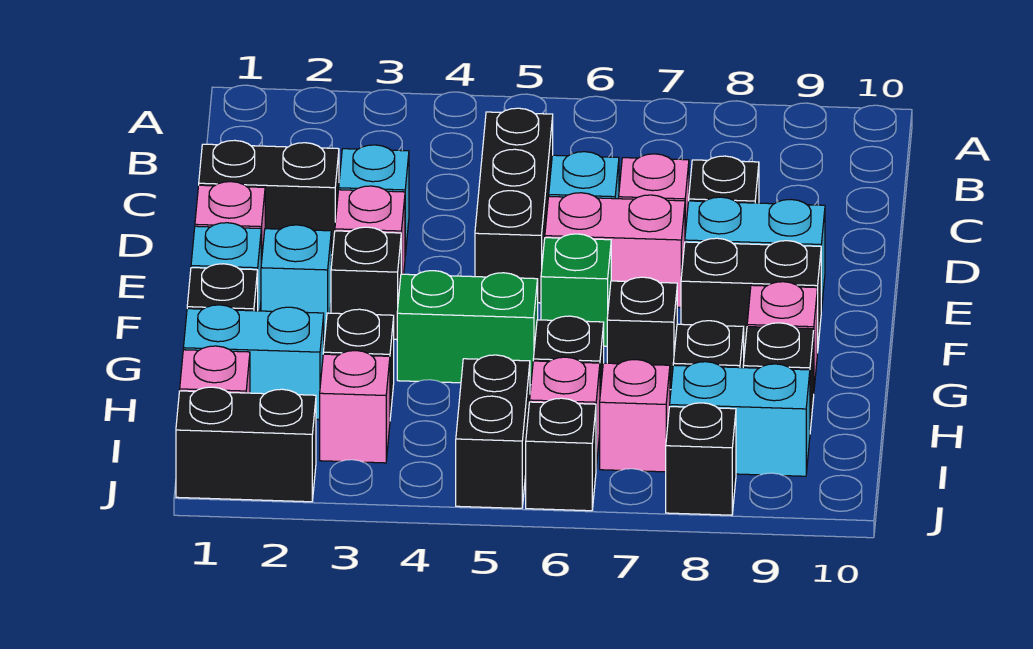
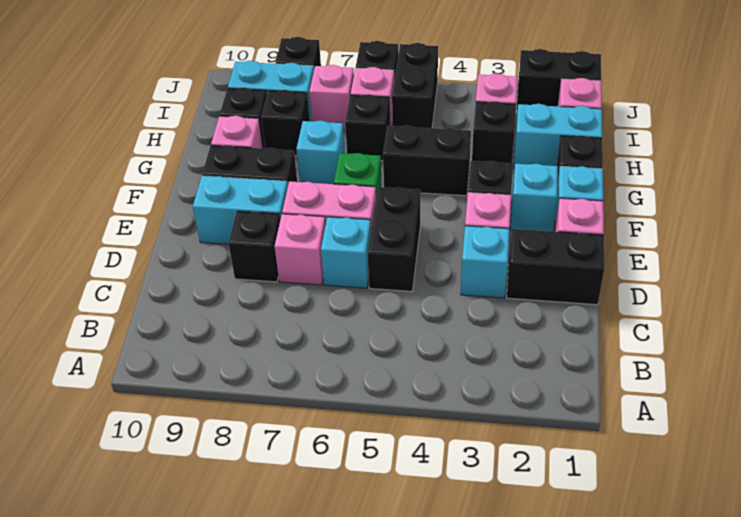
black brick C5:E5 level 1 -> black brick D5:E5 level 1
green brick G4:G5 level 1 -> black brick G4:G5 level 1
black brick G7 level 1 -> cyan brick G7 level 1

